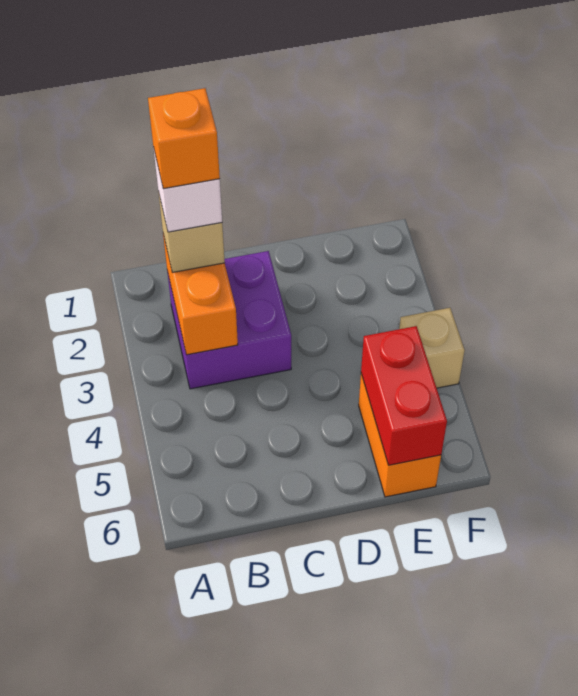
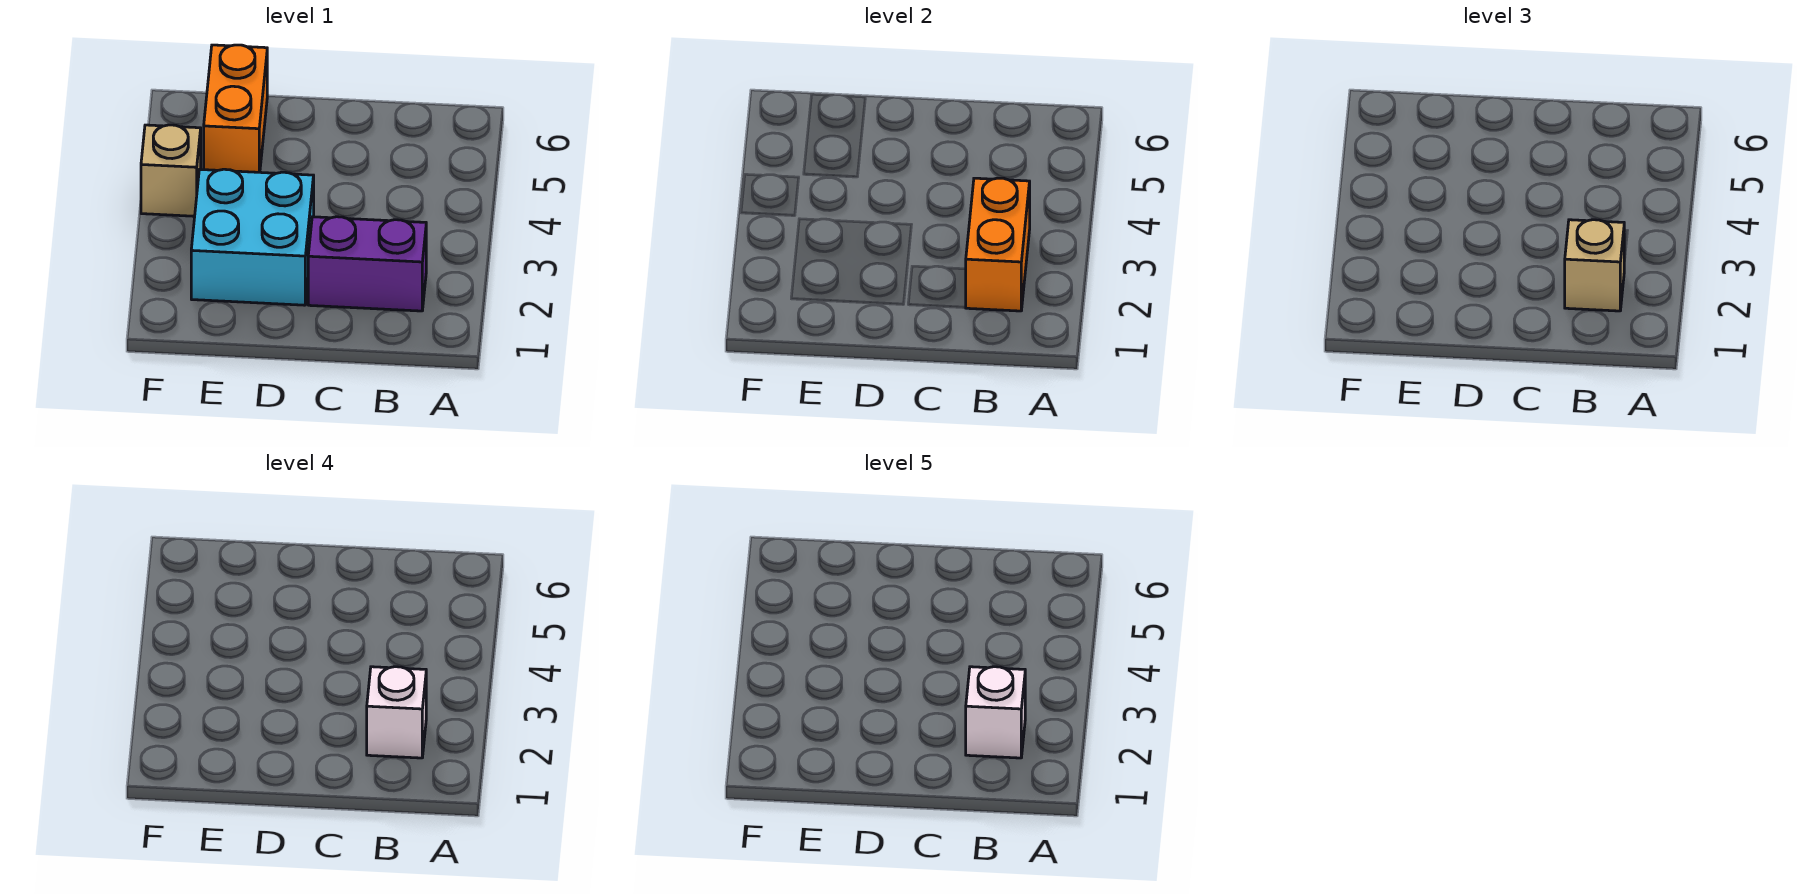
purple brick B2:C3 level 1 -> purple brick B2:C2 level 1
orange brick B2 level 5 -> white brick B2 level 5
none -> cyan brick D2:E3 level 1
red brick E5:E6 level 2 -> none

